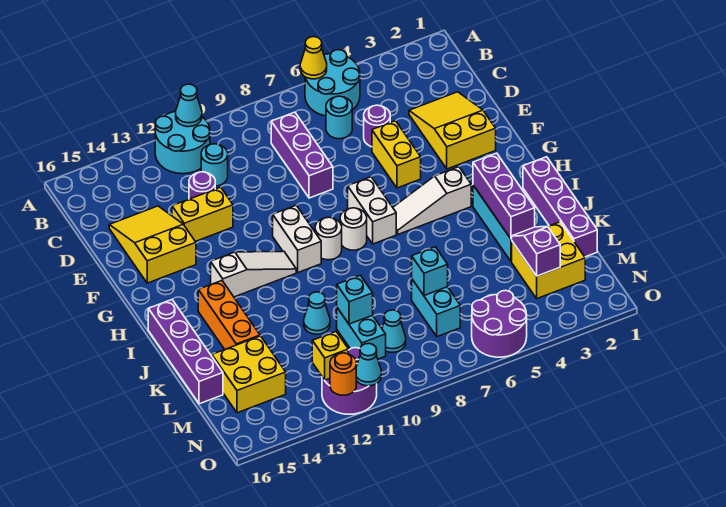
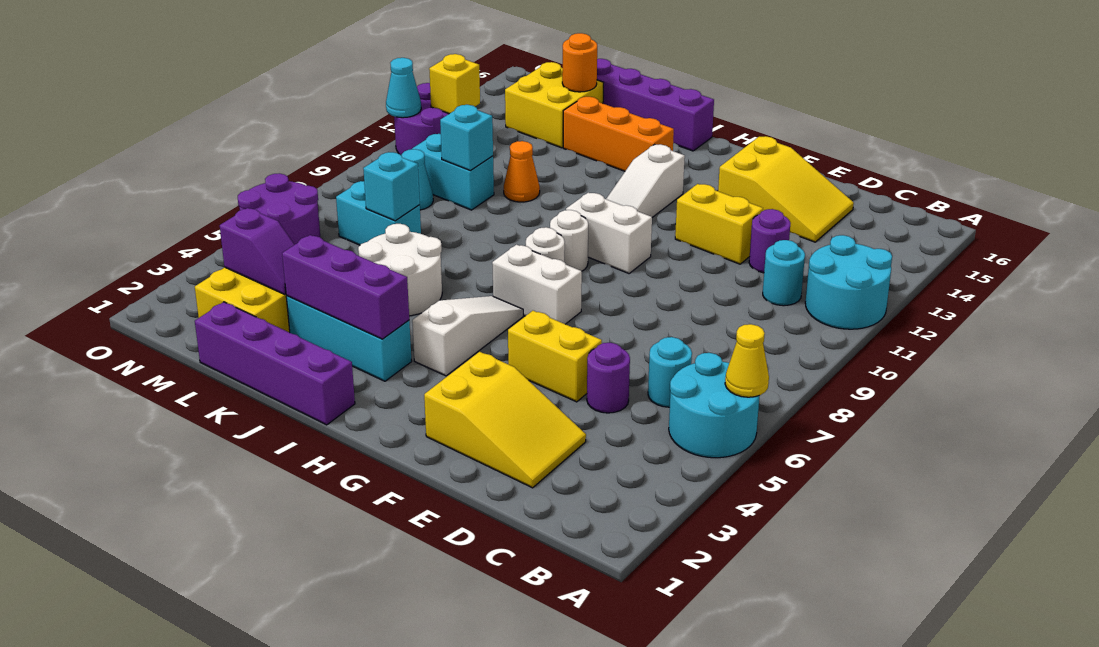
cyan cone A11 level 2 -> none
purple brick C8:E8 level 1 -> none
yellow brick E12:E13 level 1 -> yellow brick E12:F12 level 1
none -> white round brick J5:K6 level 1
cyan cone K11 level 1 -> orange cone K11 level 1
orange round brick O12 level 2 -> orange round brick L15 level 2

